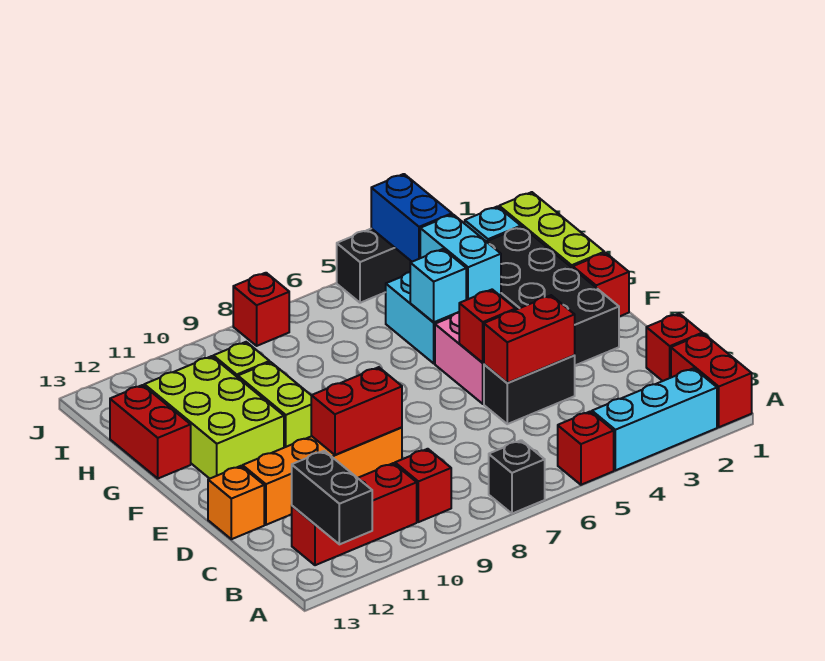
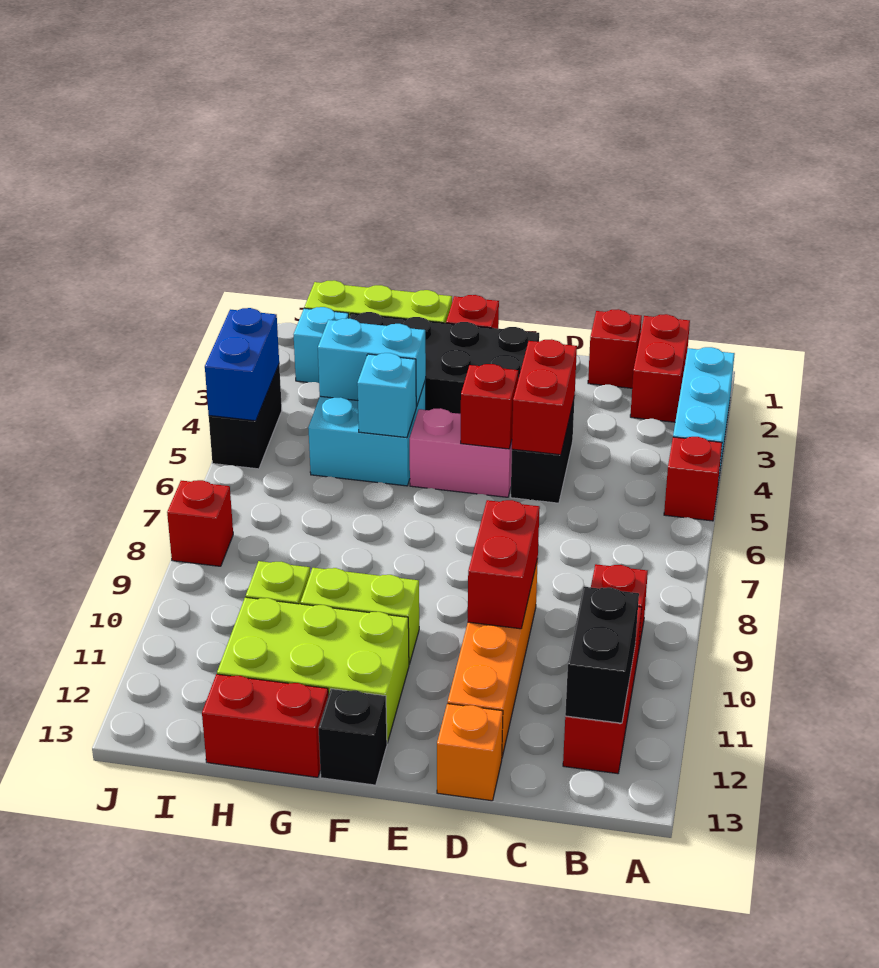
red brick A1:B1 level 1 -> red brick B1:B2 level 1
black brick A7 level 1 -> black brick F13 level 1
black brick A12:B12 level 2 -> black brick B11:B12 level 2
blue brick I4:J4 level 2 -> blue brick J4:J5 level 2

